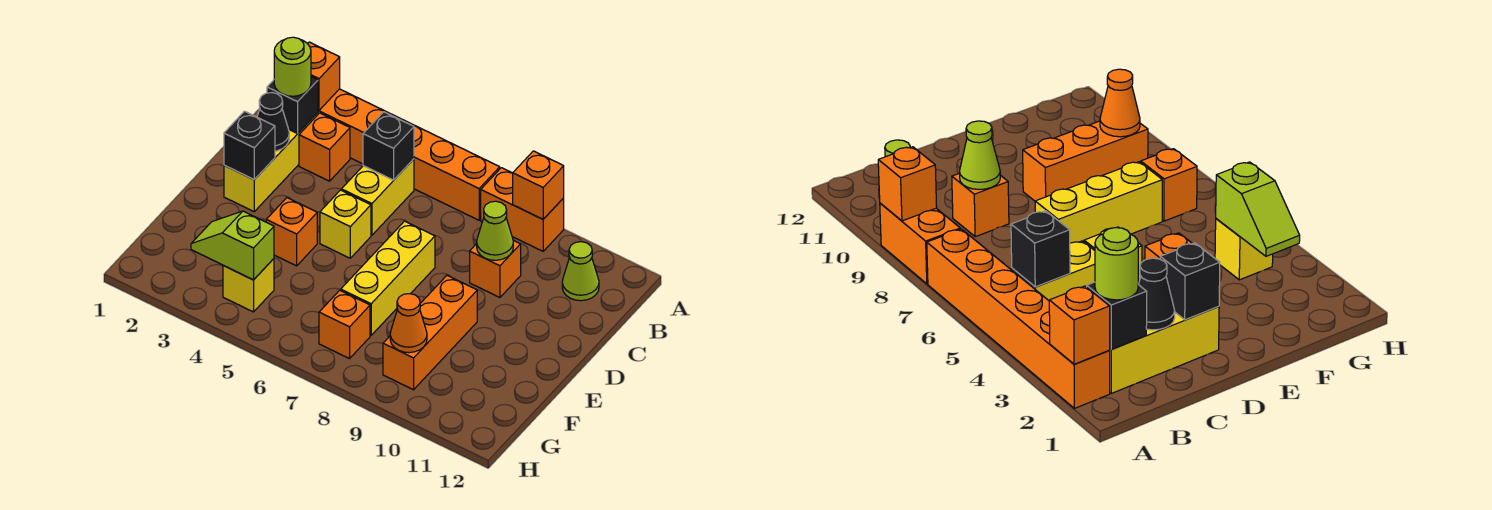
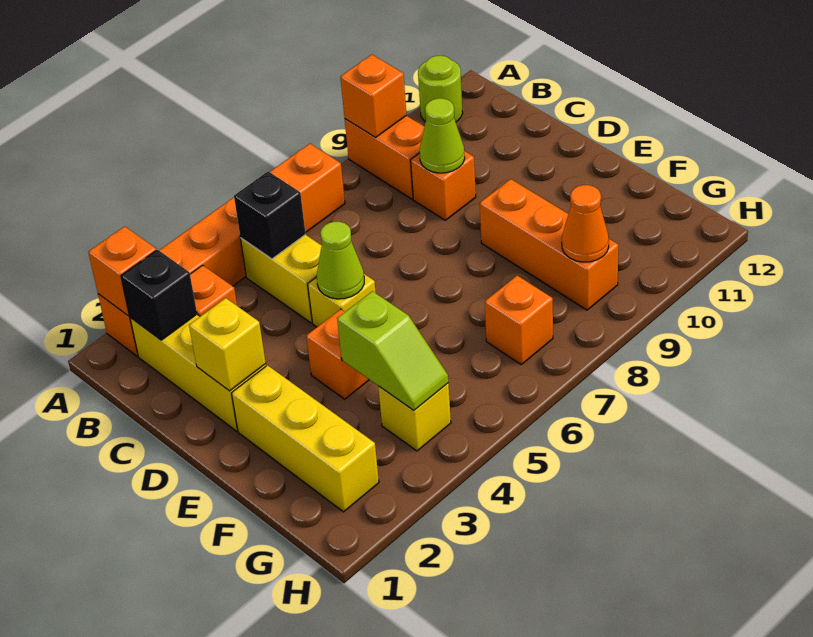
orange brick A8:A9 level 1 -> orange brick A9:B9 level 1
lime round brick B2 level 3 -> lime round brick A11 level 1
lime cone B11 level 1 -> lime cone D5 level 2
black cone C2 level 2 -> none
black brick D2 level 2 -> yellow brick D2 level 2
yellow brick D7:F7 level 1 -> yellow brick E2:G2 level 1
lime slope G3:G4 level 2 top 4 -> lime slope F4:G4 level 2 top F

